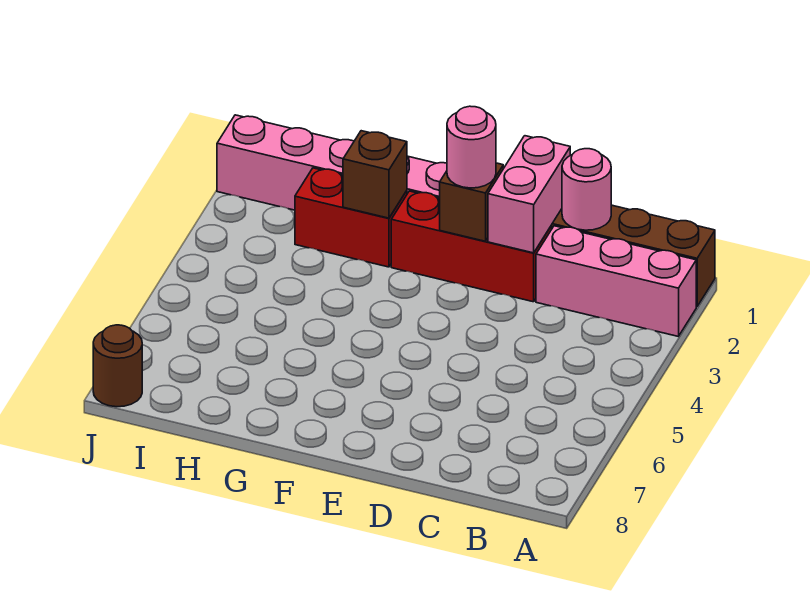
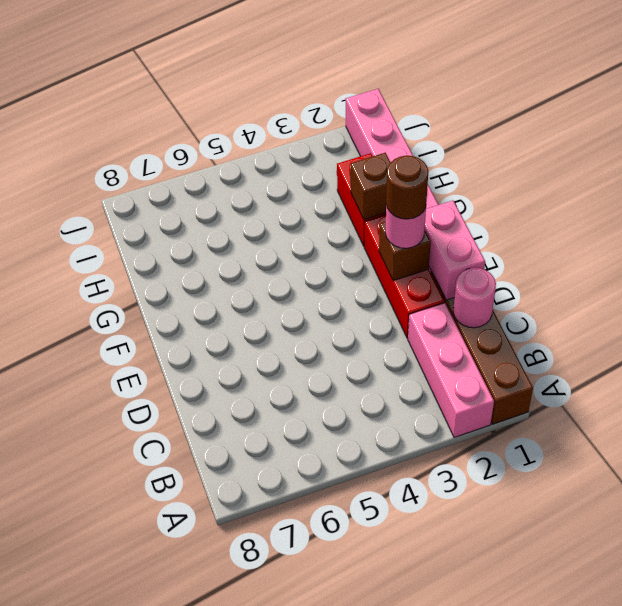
pink brick D1:D2 level 2 -> pink brick D1:E1 level 2
brown round brick J8 level 1 -> brown round brick E2 level 4

